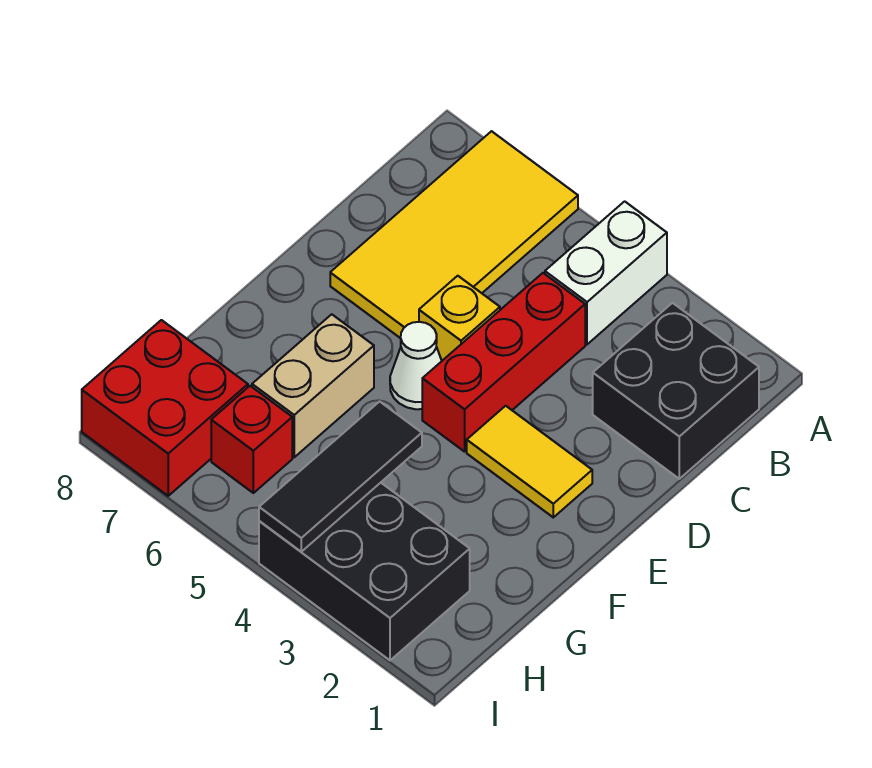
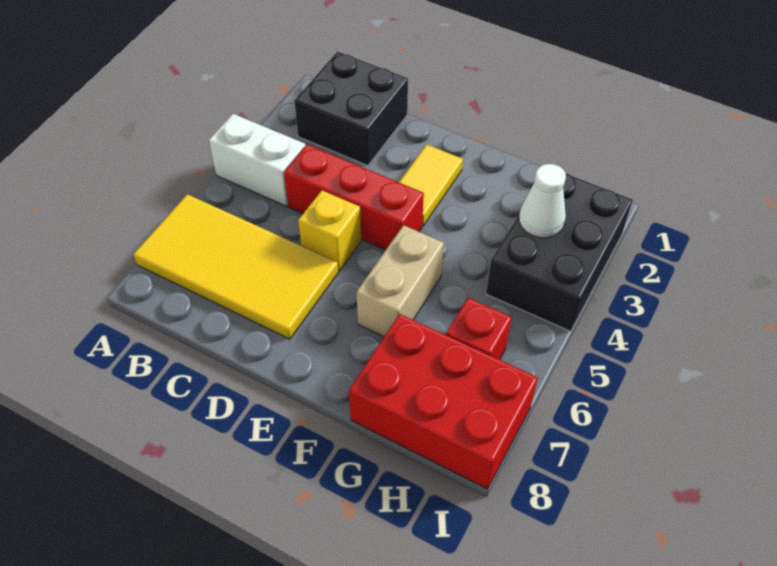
white cone E5 level 1 -> white cone H3 level 2
tan brick F6:G6 level 1 -> tan brick F5:F6 level 1
black tile G4:I4 level 2 -> none
red brick H7:I8 level 1 -> red brick G7:I8 level 1

